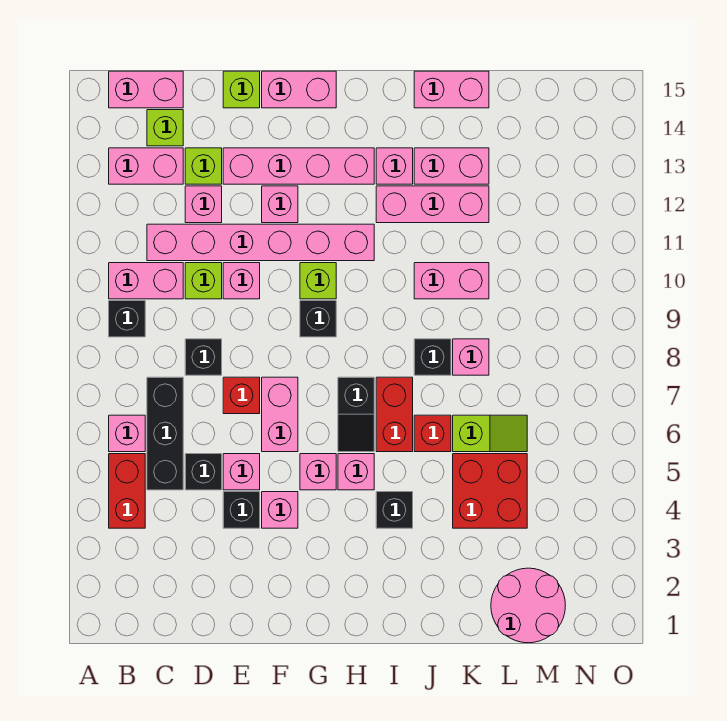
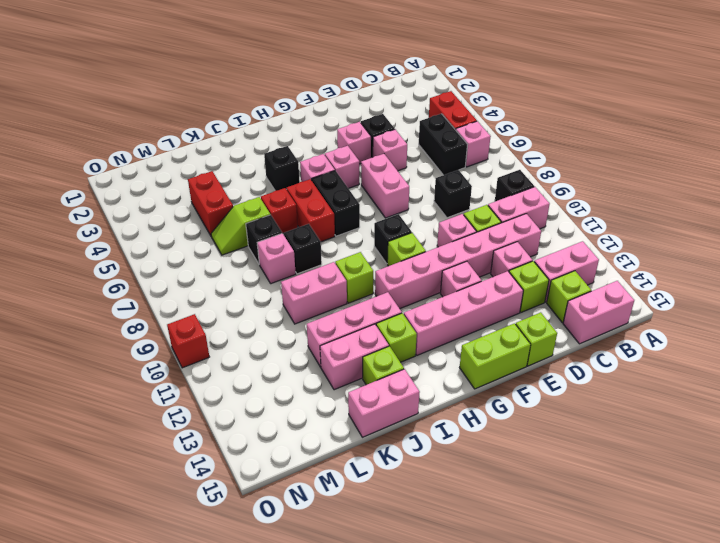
black brick C5:C7 level 1 -> black brick C5:C6 level 1
black brick D5 level 1 -> black brick K7 level 1
red brick E7 level 1 -> red brick O10 level 1
pink brick F15:G15 level 1 -> lime brick F15:G15 level 1
black slope H6:H7 level 1 top 7 -> black brick H6:H7 level 1
none -> lime brick I10 level 1
pink brick I13 level 1 -> lime brick I13 level 1
none -> lime brick J14 level 1
red brick K4:L5 level 1 -> red brick L4:L5 level 1
pink round brick L1:M2 level 1 -> none

